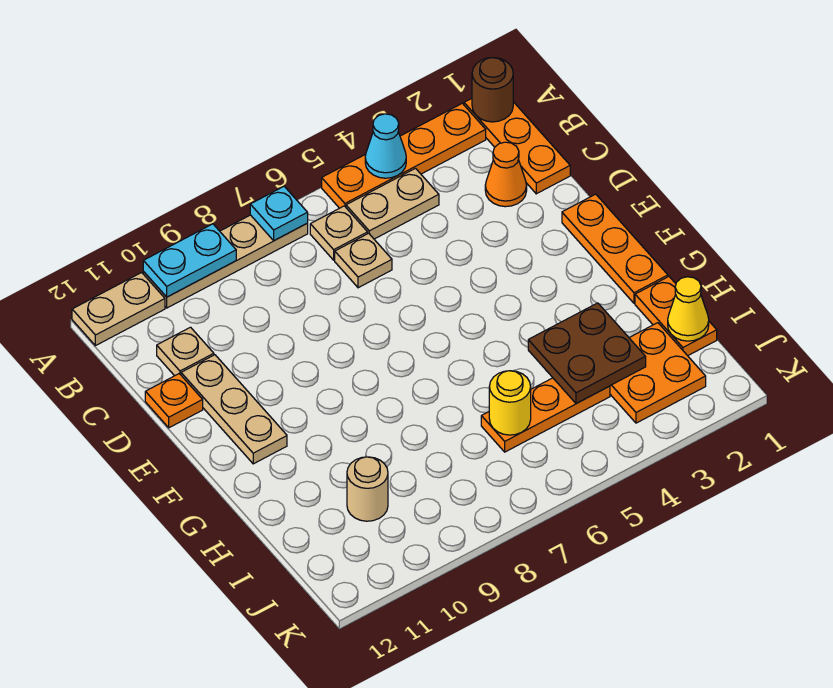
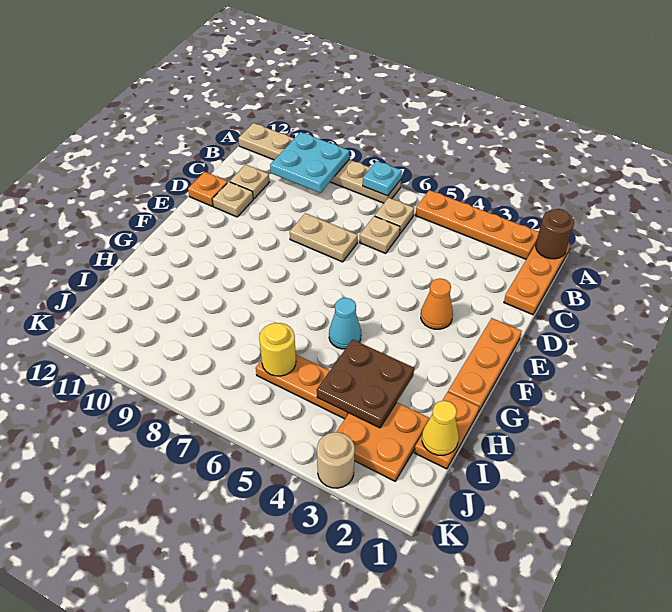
cyan cone A4 level 2 -> cyan cone G5 level 1
cyan plate A9:A10 level 2 -> cyan plate A9:B10 level 2
tan plate B4:B5 level 1 -> tan plate D7:D8 level 1
orange cone C2 level 1 -> orange cone E3 level 1
tan plate D11:F11 level 1 -> tan plate D11 level 1
tan round brick I10 level 1 -> tan round brick K3 level 1

